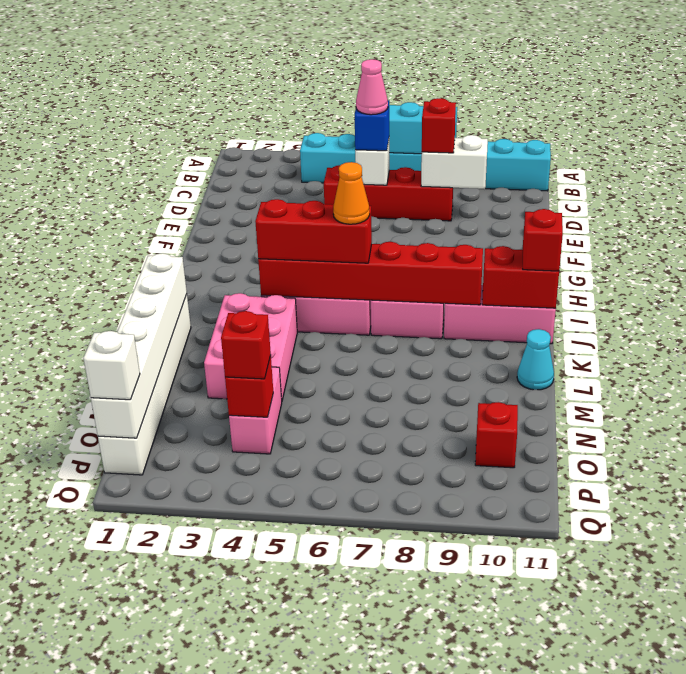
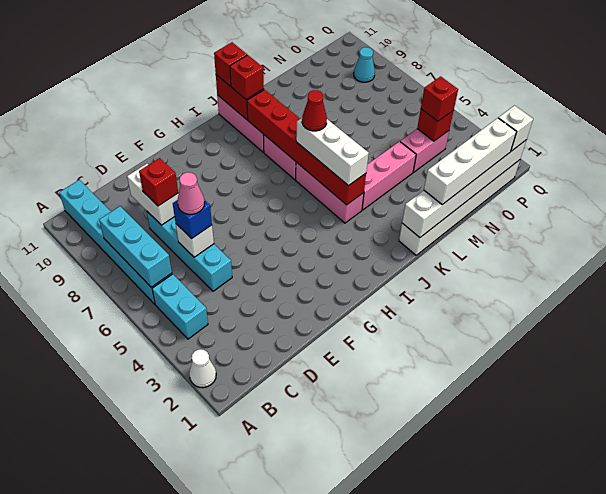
none -> white cone A2 level 1
red brick D5:D8 level 1 -> cyan brick D5:D8 level 1
red brick J4:J6 level 3 -> white brick J4:J6 level 3
orange cone J6 level 4 -> red cone J6 level 4
pink brick K3:M4 level 1 -> pink brick K4:M4 level 1
none -> white brick L1:O1 level 3
cyan cone L11 level 1 -> cyan cone P9 level 1
red brick O10 level 1 -> red brick J10 level 3

